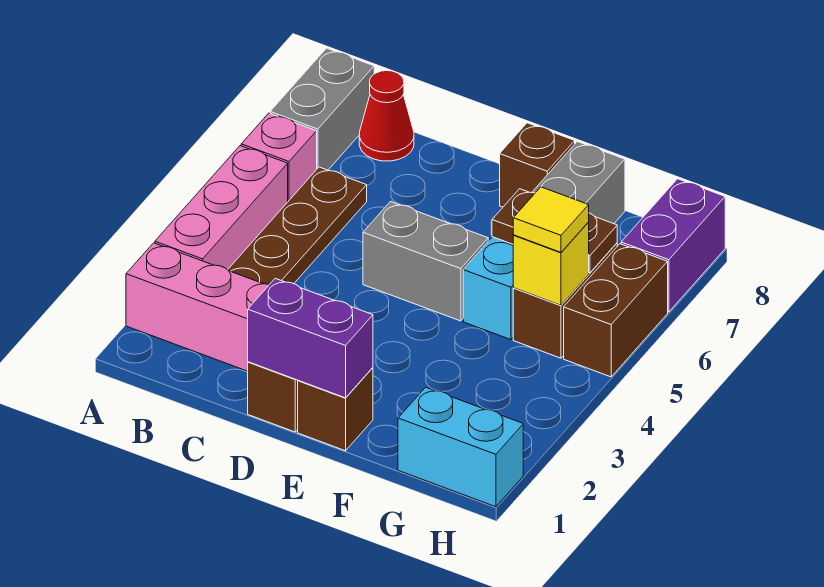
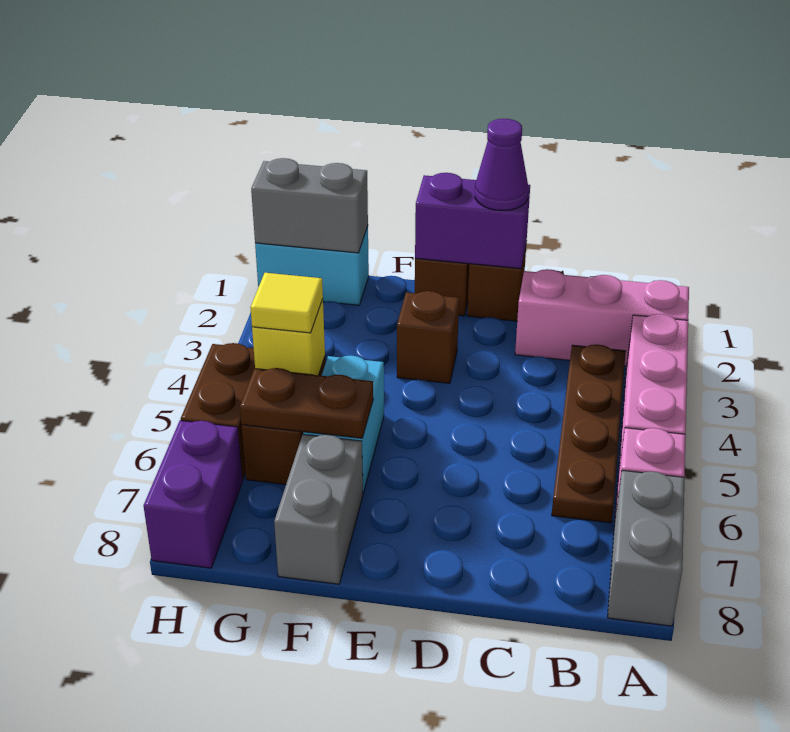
red cone B8 level 1 -> none
none -> purple cone D1 level 3
grey brick D5:E5 level 1 -> grey brick G1:H1 level 2
brown brick E8 level 1 -> brown brick E3 level 1

